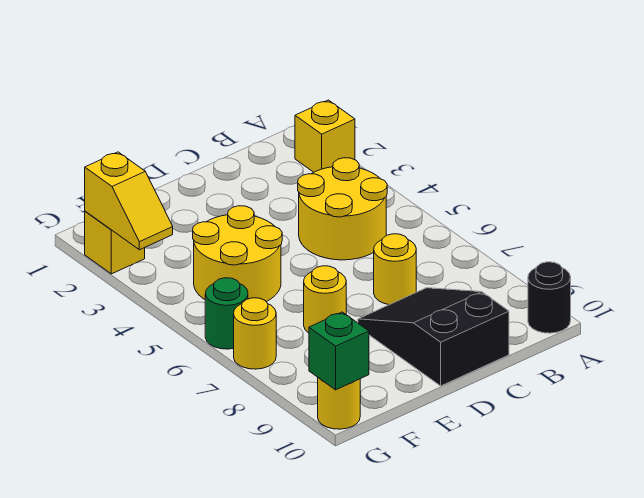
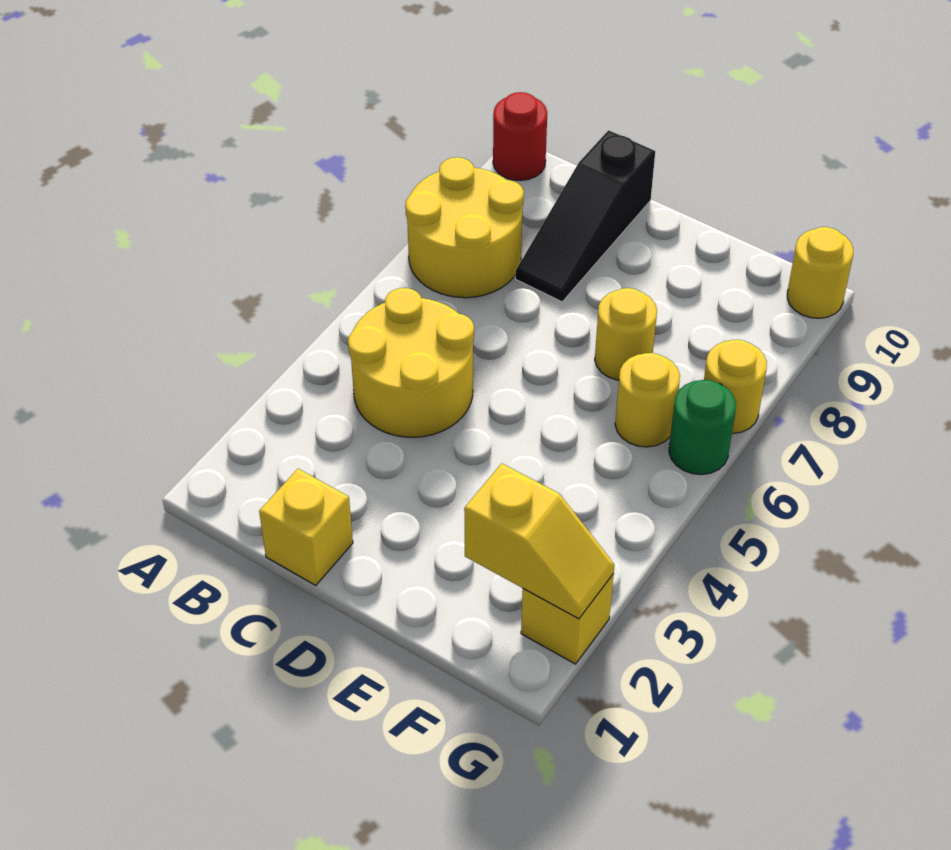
yellow brick A2 level 1 -> yellow brick C1 level 1
black round brick A10 level 1 -> red round brick A10 level 1
yellow round brick C7 level 1 -> yellow round brick F6 level 1
black slope C8:D10 level 1 top 10 -> black slope C8:C10 level 1 top 10
yellow round brick E4:F5 level 1 -> yellow round brick A7:B8 level 1
yellow slope G2:G3 level 2 top 2 -> yellow slope F2:G2 level 2 top F
green brick G10 level 2 -> none

